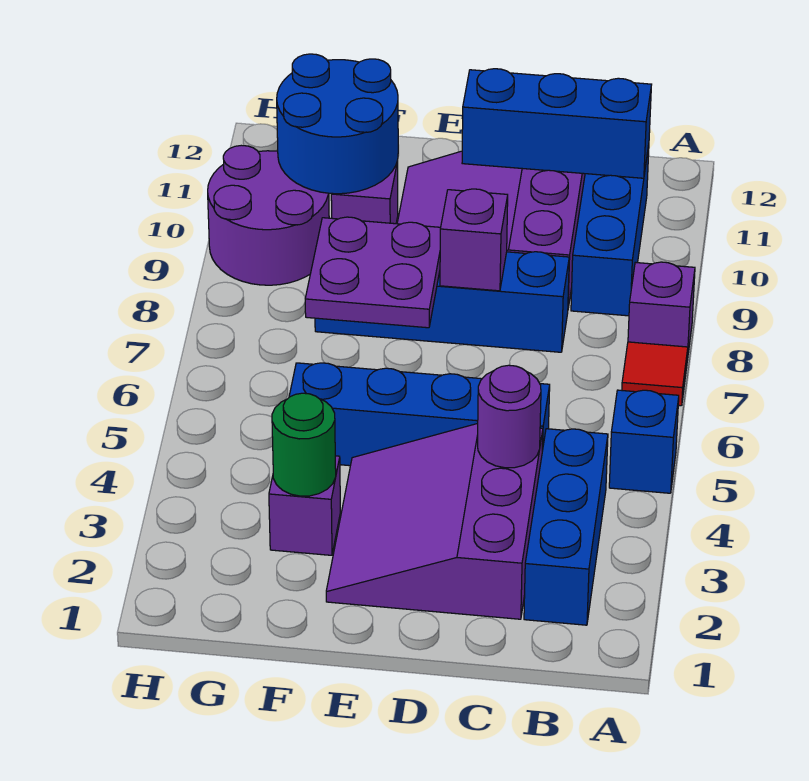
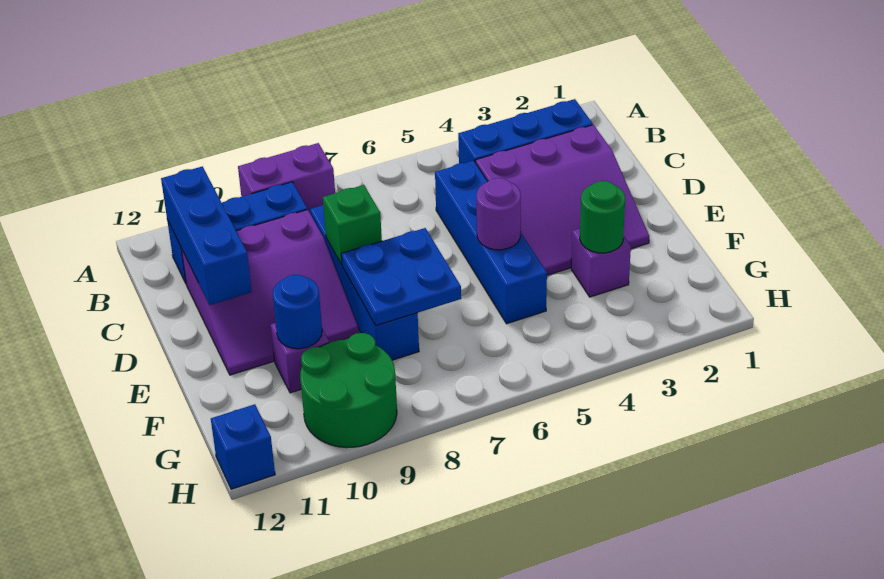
blue brick A5 level 1 -> blue brick H12 level 1
red tile A7 level 1 -> none
purple brick A8 level 1 -> purple brick A8:A9 level 1
purple round brick C4 level 2 -> purple round brick E5 level 2
purple brick D8 level 2 -> green brick D8 level 2
purple plate E7:F8 level 2 -> blue plate E7:F8 level 2
blue round brick F10:G11 level 2 -> blue round brick F10 level 2
purple round brick G9:H10 level 1 -> green round brick G9:H10 level 1

